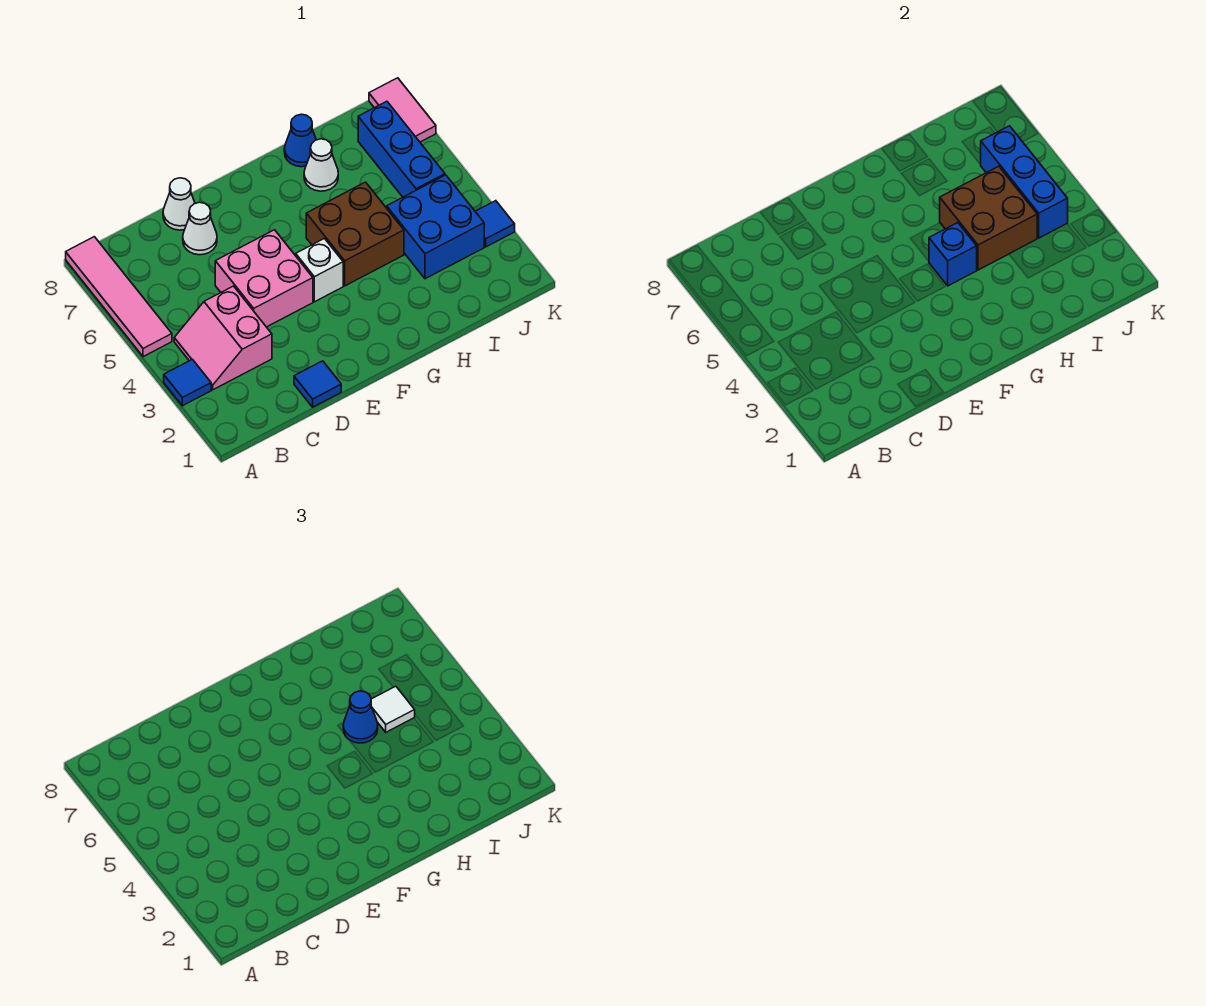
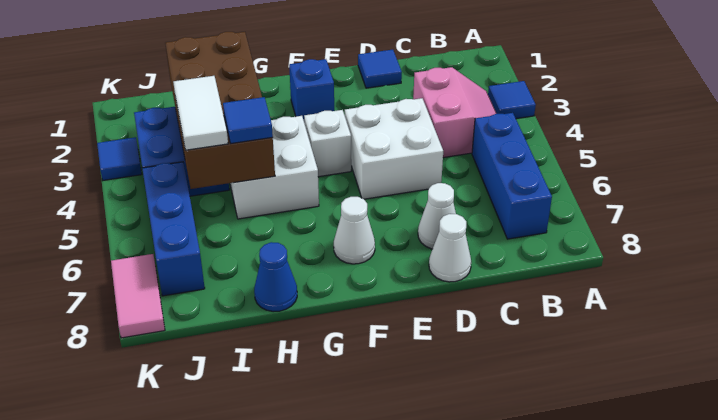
pink tile A5:A8 level 1 -> none
pink brick D4:E5 level 1 -> white brick D4:E5 level 1
brown brick G4:H5 level 1 -> white brick G4:H5 level 1
blue brick G4 level 2 -> blue brick F2 level 1
brown brick H4:I5 level 2 -> brown brick H2:I5 level 2
blue cone H5 level 3 -> blue tile H5 level 3
white cone H7 level 1 -> white cone F7 level 1
white tile I5 level 3 -> white tile I4:I5 level 3
blue brick J4:J6 level 2 -> blue brick B5:B7 level 1

